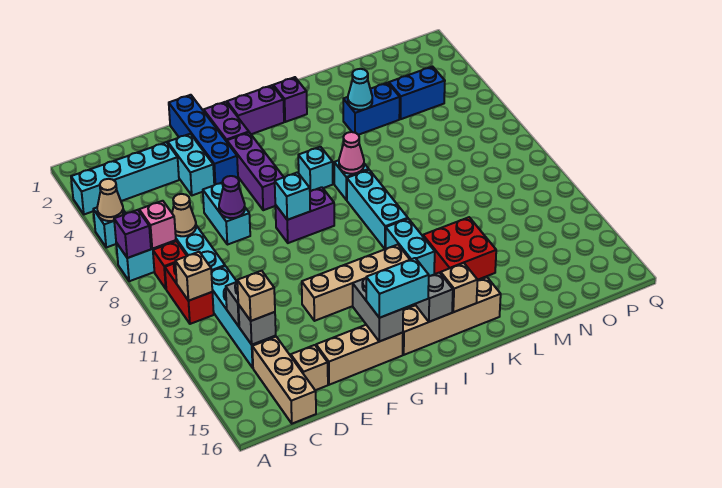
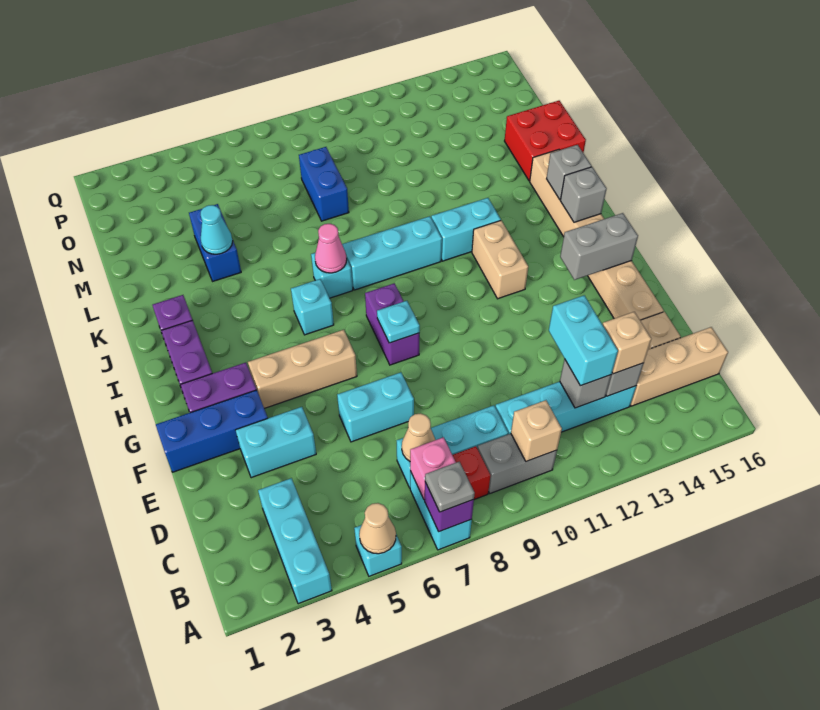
cyan brick A3:D3 level 1 -> cyan brick A3:C3 level 1
none -> grey plate A7 level 3
red brick B9:B10 level 1 -> grey brick B9:B10 level 1
purple cone E7 level 2 -> none
blue brick F1:F4 level 1 -> blue brick F1:F3 level 1
tan brick F12:I12 level 1 -> tan brick H12:I12 level 1
purple brick G4:G6 level 1 -> tan brick G4:G6 level 1
cyan brick G8 level 2 -> cyan plate G8 level 2
cyan brick G15:H15 level 3 -> cyan brick C12:D12 level 3
tan brick J15 level 2 -> grey brick J15 level 2
red brick K12:L13 level 1 -> red brick L15:M16 level 1
blue brick N4:O4 level 1 -> blue brick M8:N8 level 1

